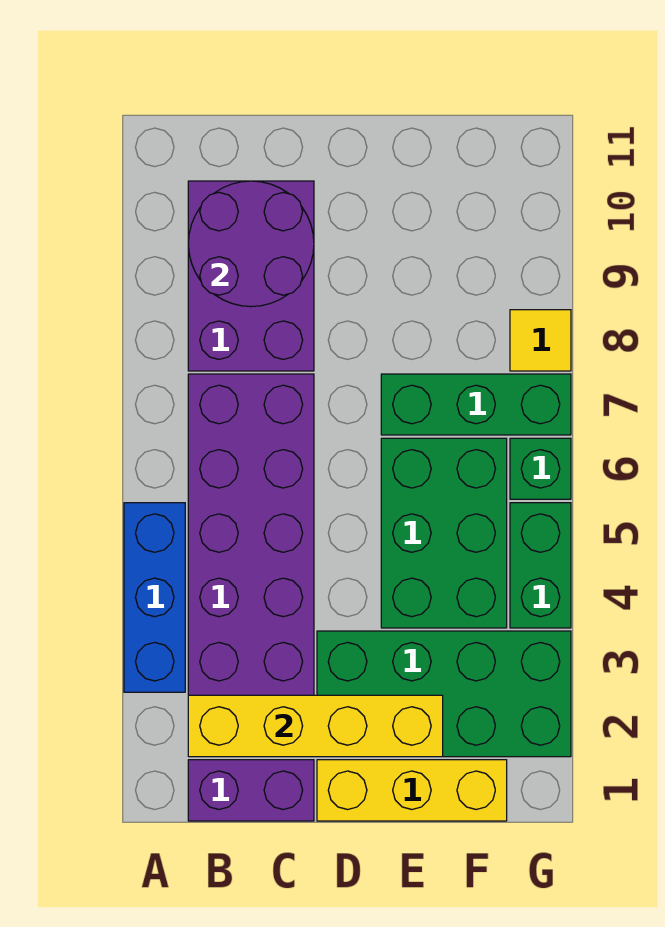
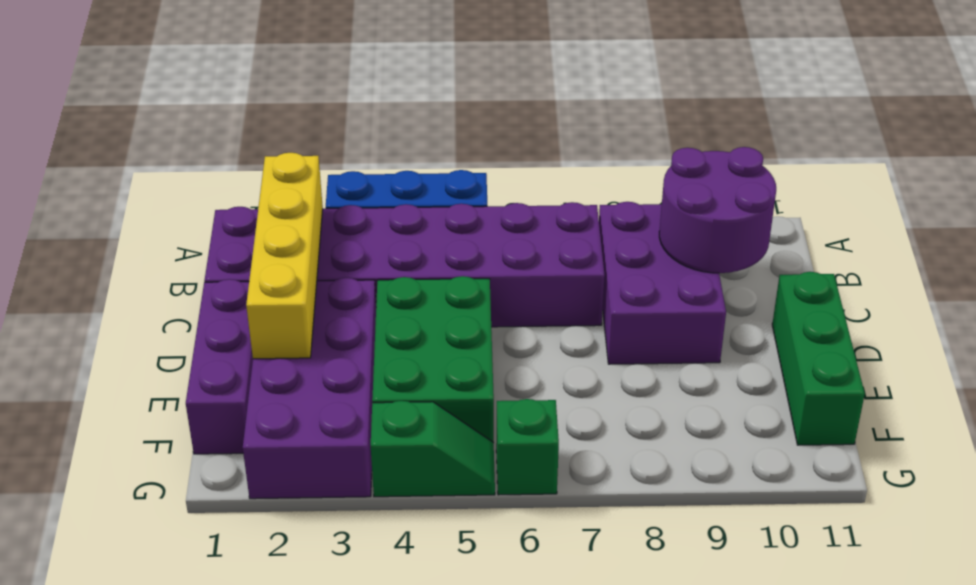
purple brick B8:C10 level 1 -> purple brick B8:D9 level 1
yellow brick D1:F1 level 1 -> purple brick D1:F1 level 1
green brick D2:G3 level 1 -> purple brick D2:G3 level 1
green brick E4:F6 level 1 -> green brick D4:F5 level 1
green brick E7:G7 level 1 -> green brick D11:F11 level 1
green brick G4:G5 level 1 -> green slope G4:G5 level 1 top 4
yellow tile G8 level 1 -> none

